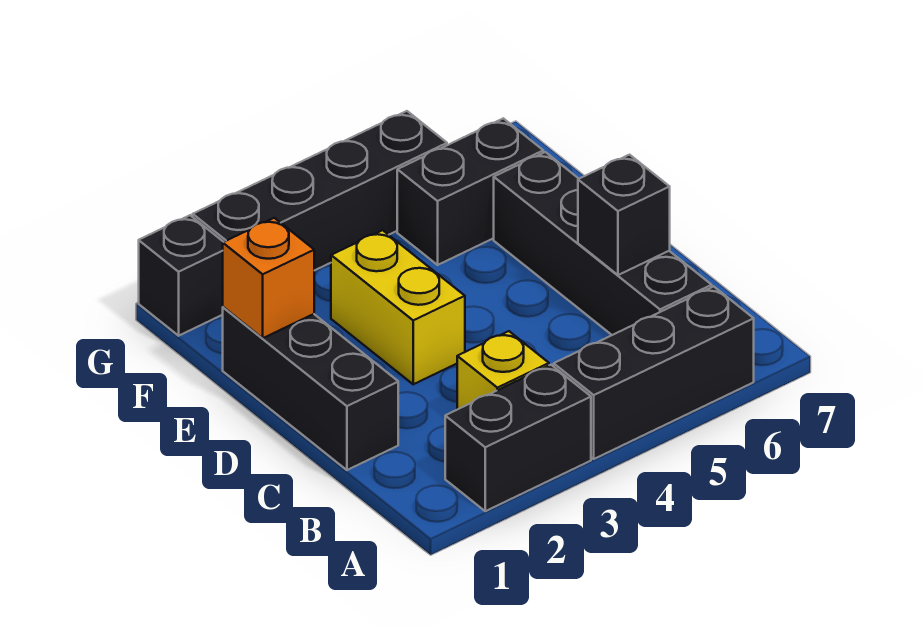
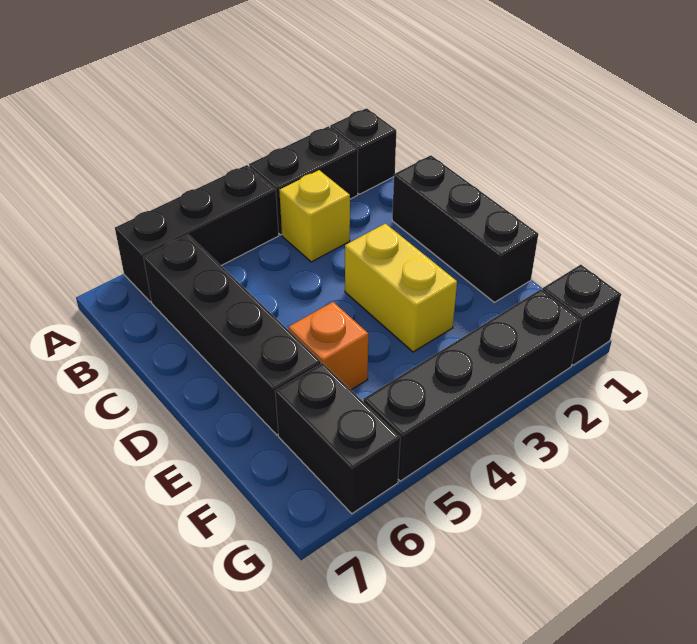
black brick C6 level 2 -> black brick A1 level 1
orange brick E1 level 2 -> orange brick E5 level 1
black brick F5:F6 level 1 -> black brick F6:G6 level 1

